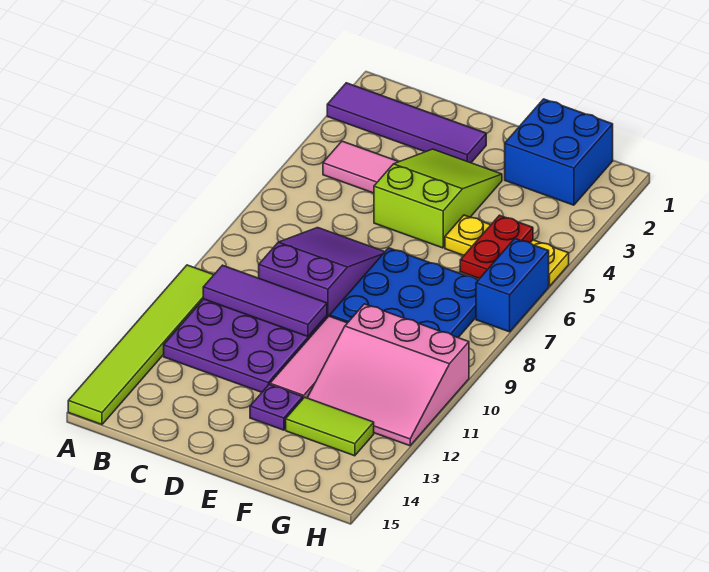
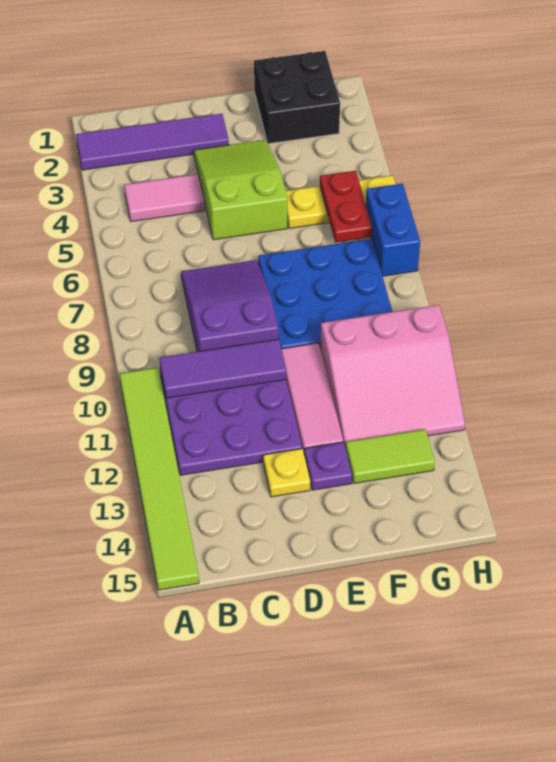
none -> yellow plate D13 level 1
blue brick F1:G2 level 1 -> black brick F1:G2 level 1

